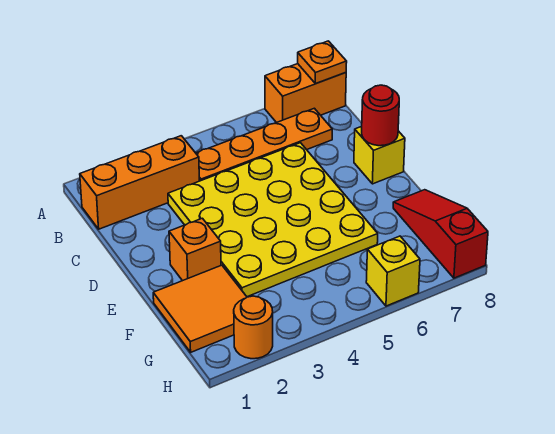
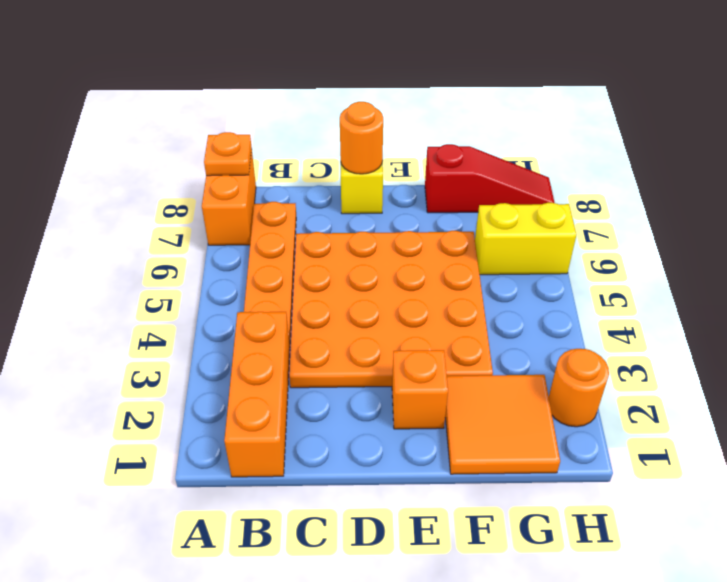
yellow plate C3:F6 level 1 -> orange plate C3:F6 level 1
red round brick D8 level 2 -> orange round brick D8 level 2
red slope F8:H8 level 1 top H -> red slope F8:H8 level 1 top F
yellow brick H6 level 1 -> yellow brick G6:H6 level 1

